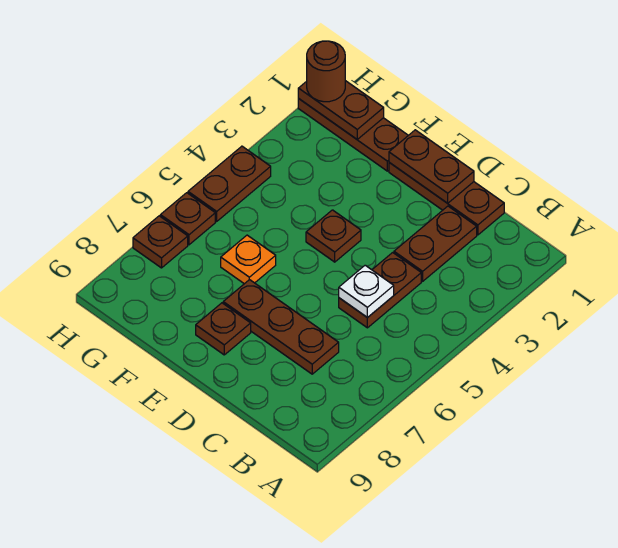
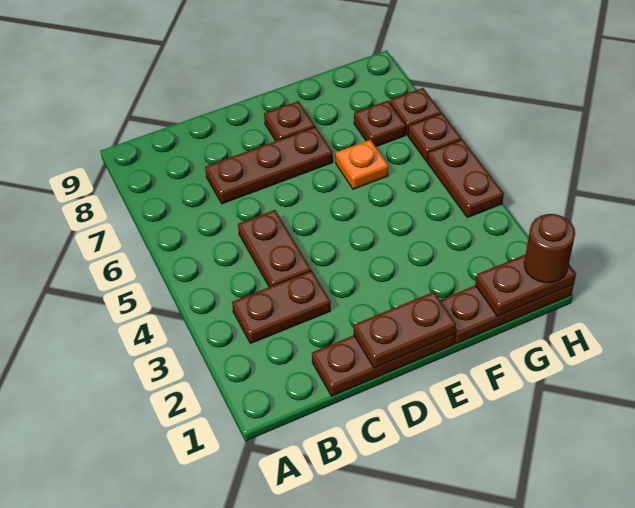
brown plate C2:C3 level 1 -> brown plate B3:C3 level 1
white plate C5 level 2 -> none
brown plate E4 level 1 -> brown plate G7 level 1

